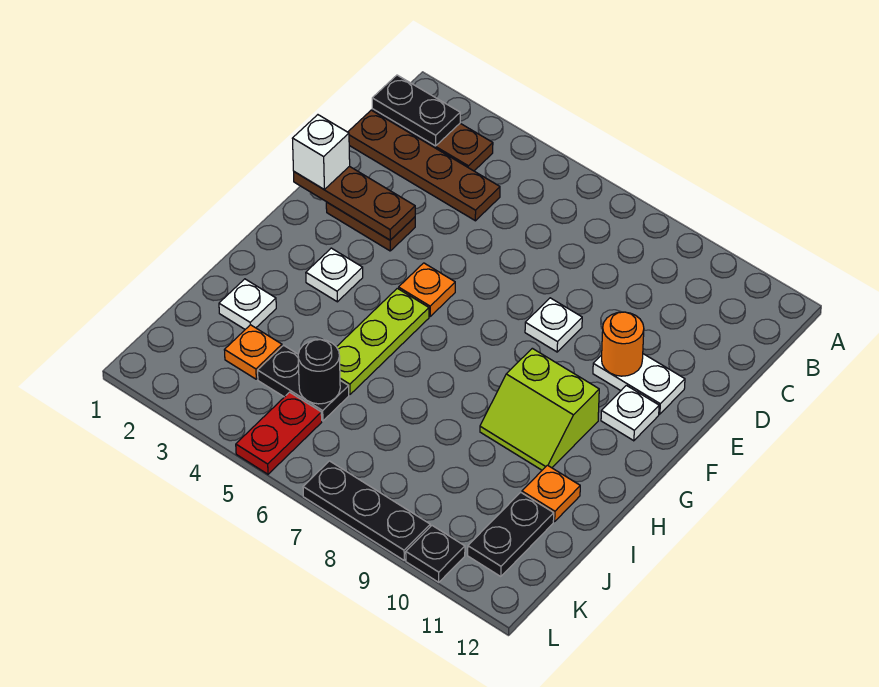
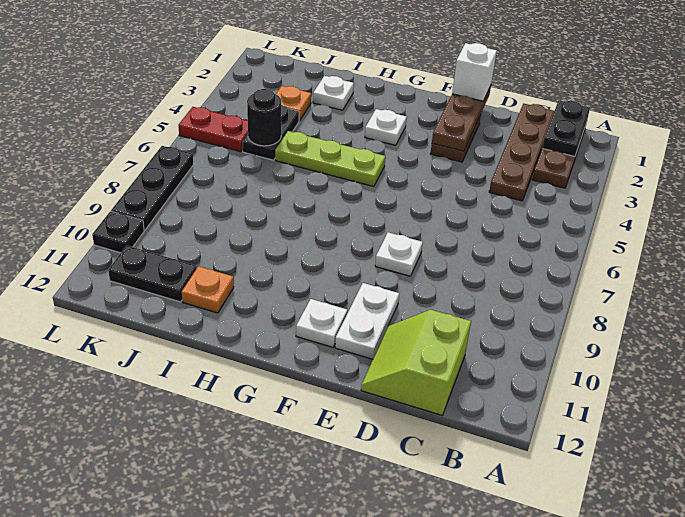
orange round brick E10 level 2 -> none
orange plate F5 level 1 -> none
lime slope G9:H10 level 1 top G -> lime slope C11:D12 level 1 top C

